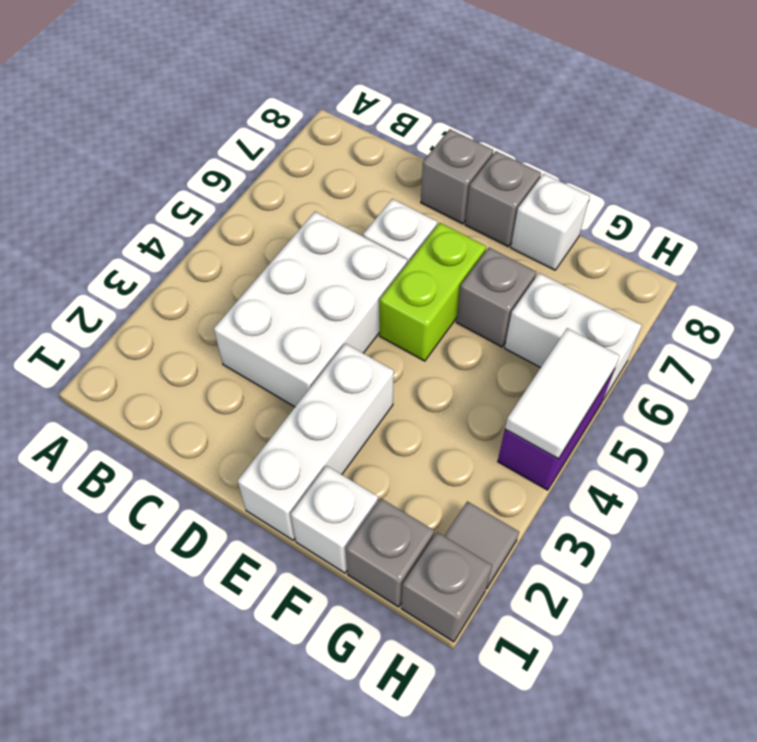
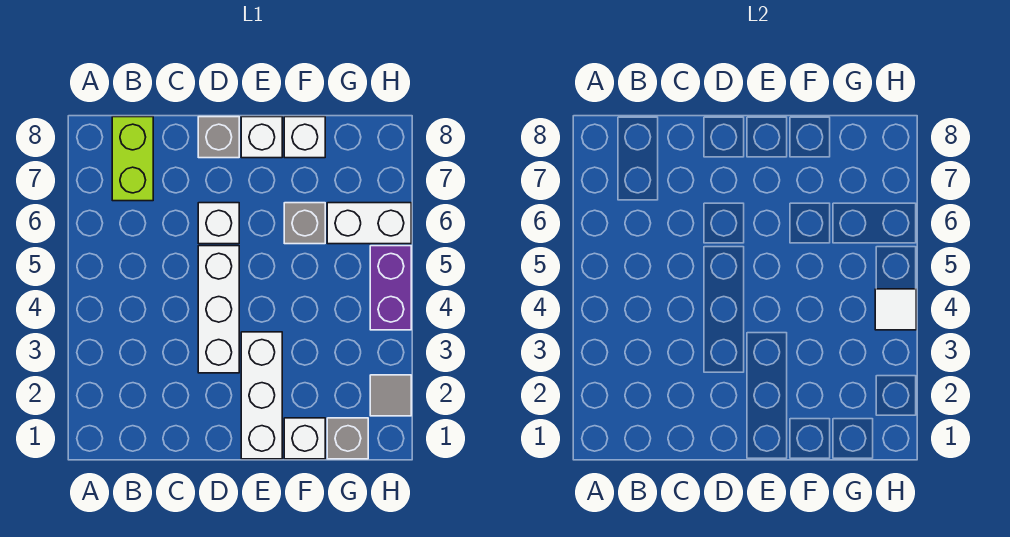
white brick C3:D5 level 1 -> white brick D3:D5 level 1
lime brick E5:E6 level 1 -> lime brick B7:B8 level 1
grey brick E8 level 1 -> white brick E8 level 1
grey brick H1 level 1 -> none
white tile H4:H5 level 2 -> white tile H4 level 2

